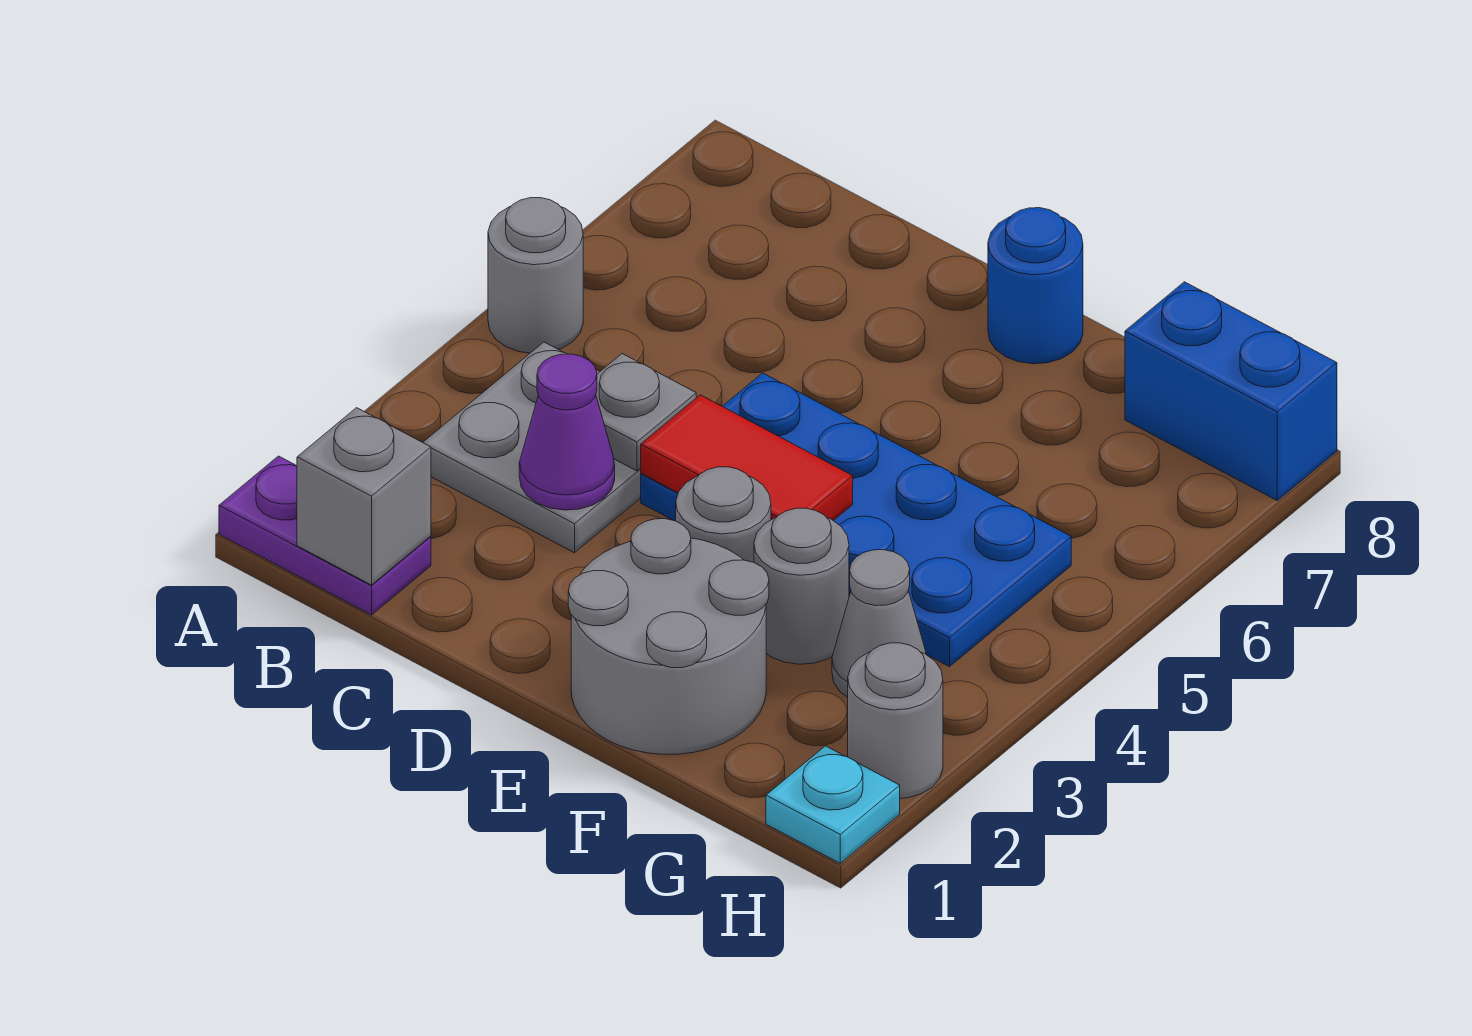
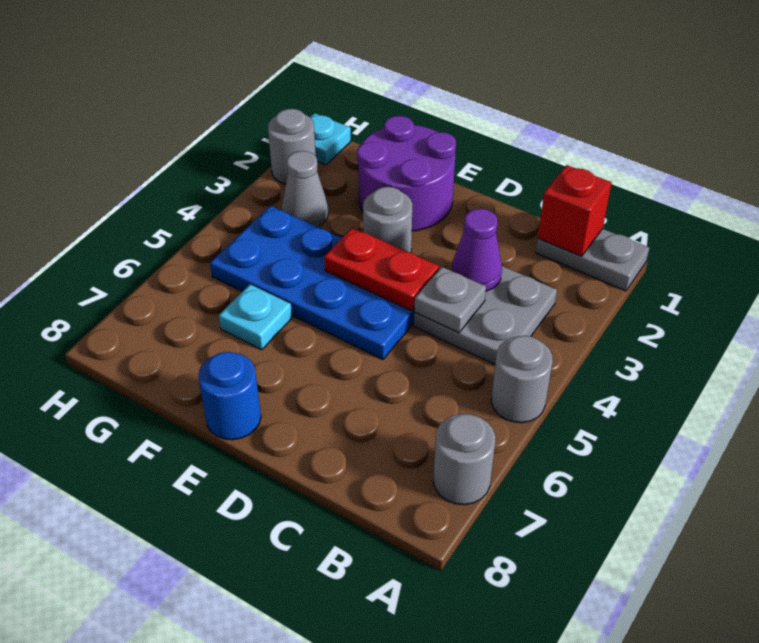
purple plate A1:B1 level 1 -> grey plate A1:B1 level 1
grey brick B1 level 2 -> red brick B1 level 2
red tile D4:E4 level 2 -> red plate D4:E4 level 2
grey round brick E1:F2 level 1 -> purple round brick E1:F2 level 1
grey round brick F3 level 1 -> grey round brick A7 level 1
none -> cyan plate F6 level 1
blue brick G8:H8 level 1 -> none

